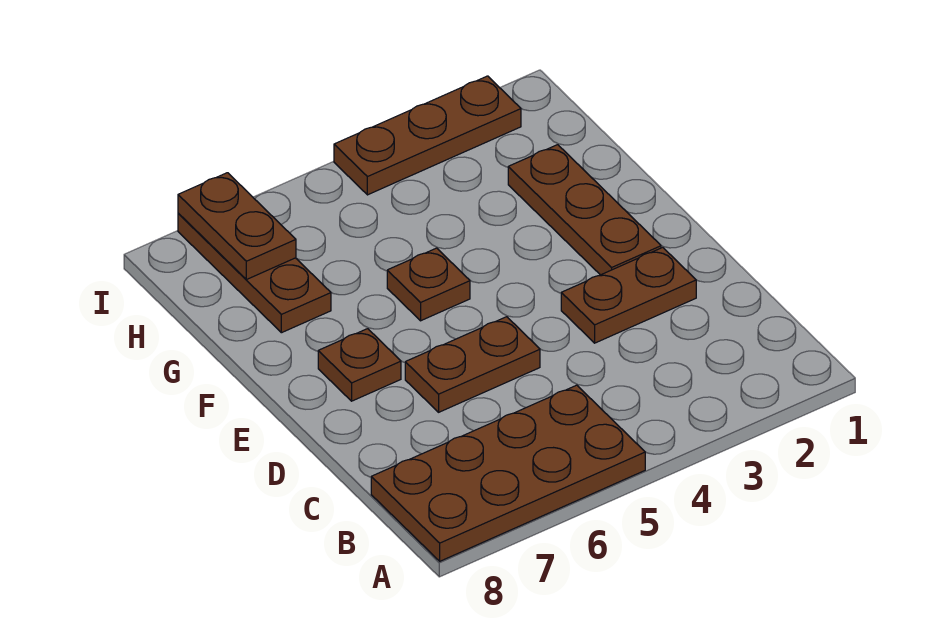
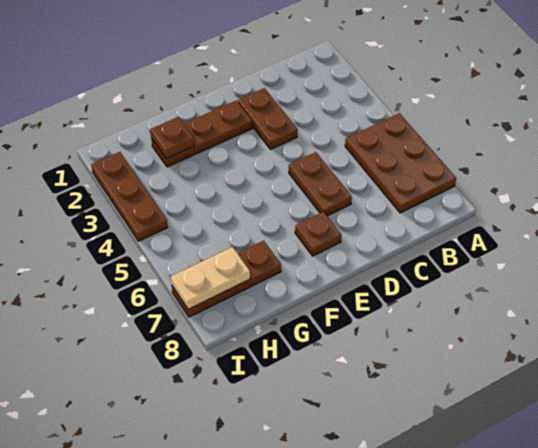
brown plate A5:B8 level 1 -> brown plate A5:B7 level 1
brown plate F5 level 1 -> brown plate G2 level 2
brown plate H7:I7 level 2 -> tan plate H7:I7 level 2

